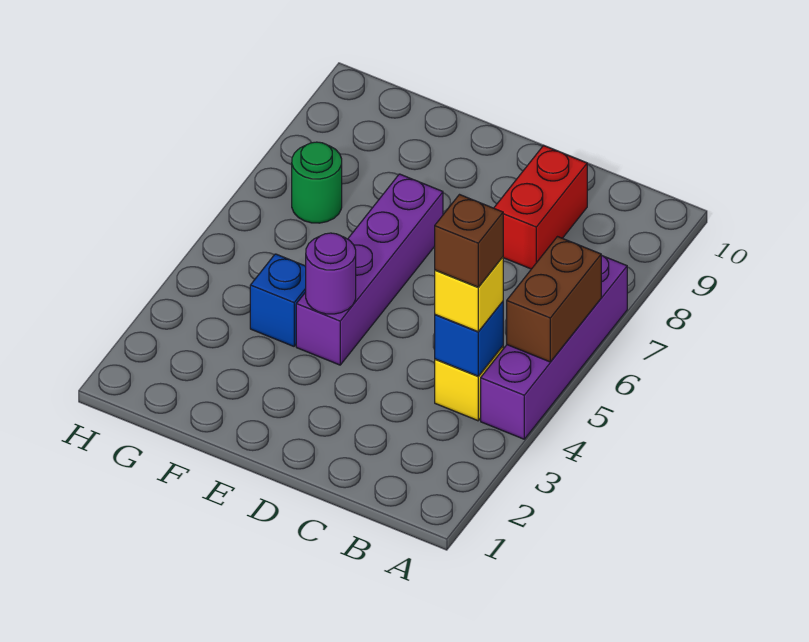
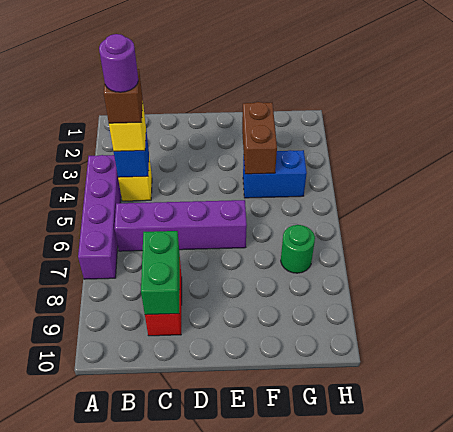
brown brick A5:A6 level 2 -> brown brick F3:F4 level 2
none -> green brick C8:C9 level 2
purple brick E4:E7 level 1 -> purple brick B6:E6 level 1
purple round brick E4 level 2 -> purple round brick B4 level 5
blue brick F4 level 1 -> blue brick F4:G4 level 1

